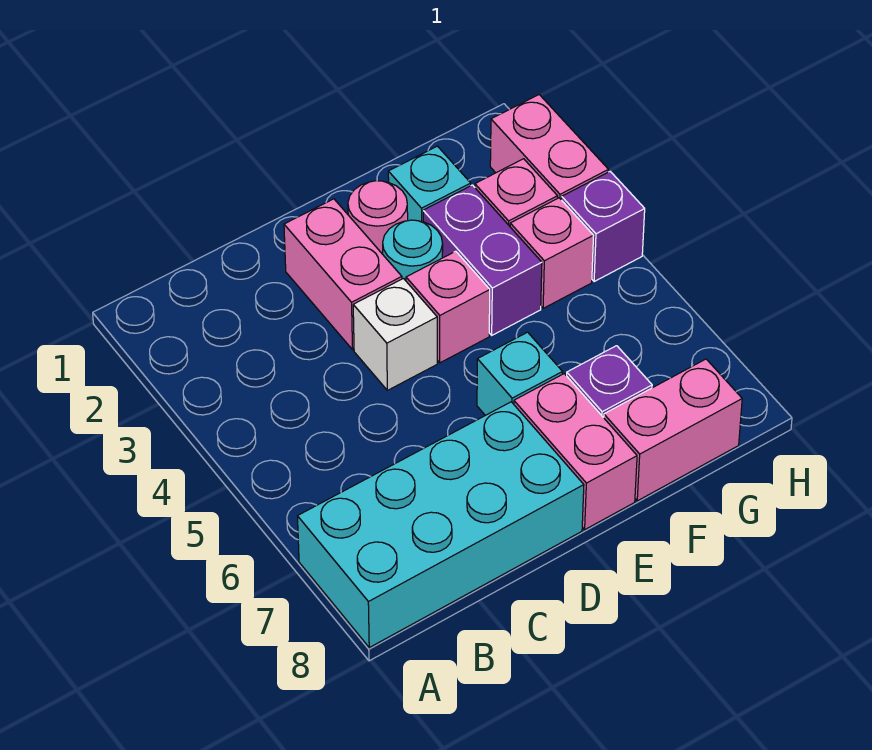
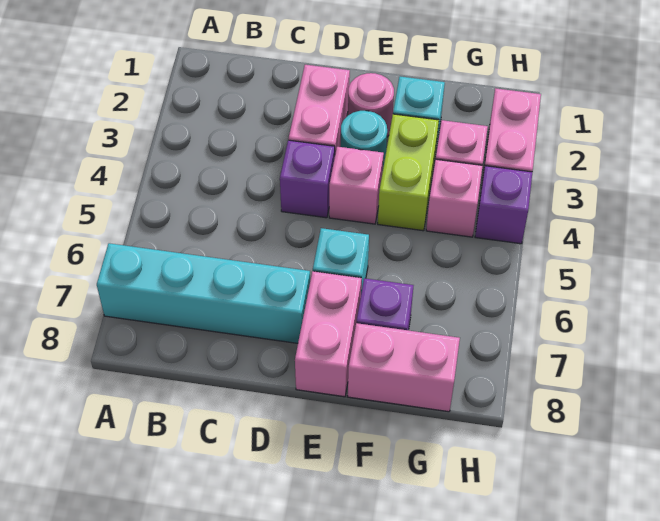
cyan brick A7:D8 level 1 -> cyan brick A7:D7 level 1
white brick D4 level 1 -> purple brick D4 level 1
purple brick F3:F4 level 1 -> lime brick F3:F4 level 1

